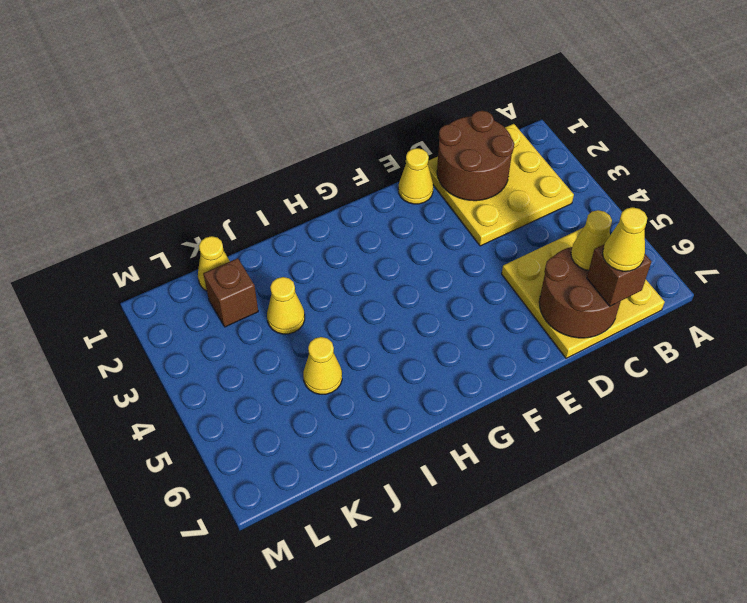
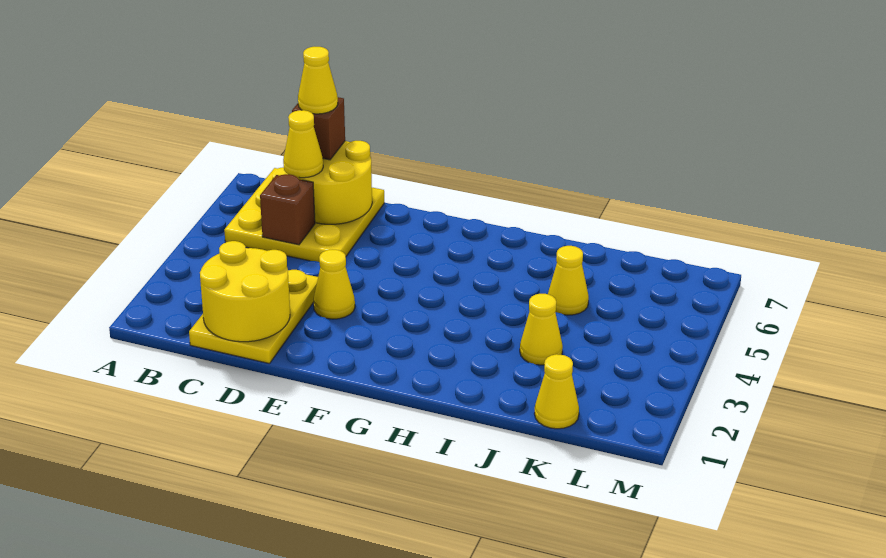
yellow plate B1:D3 level 1 -> yellow plate C1:D3 level 1
brown round brick C1:D2 level 2 -> yellow round brick C1:D2 level 2
brown round brick C6:D7 level 2 -> yellow round brick C6:D7 level 2
yellow cone E1 level 1 -> yellow cone E3 level 1
brown brick K2 level 1 -> brown brick C5 level 2

